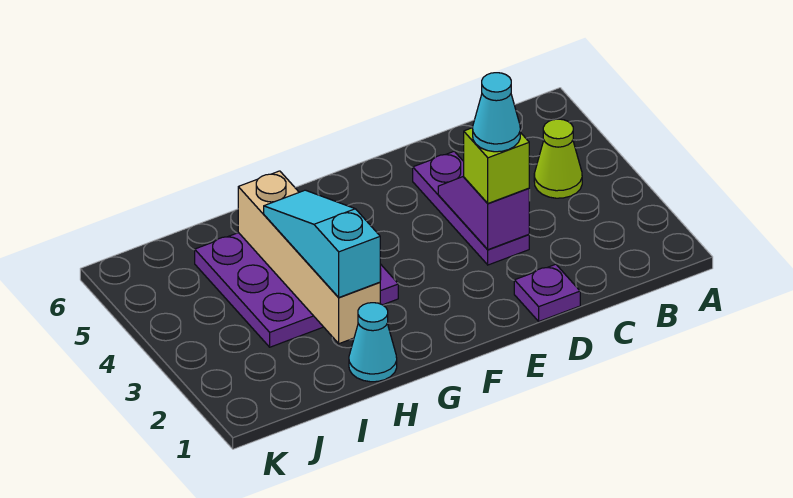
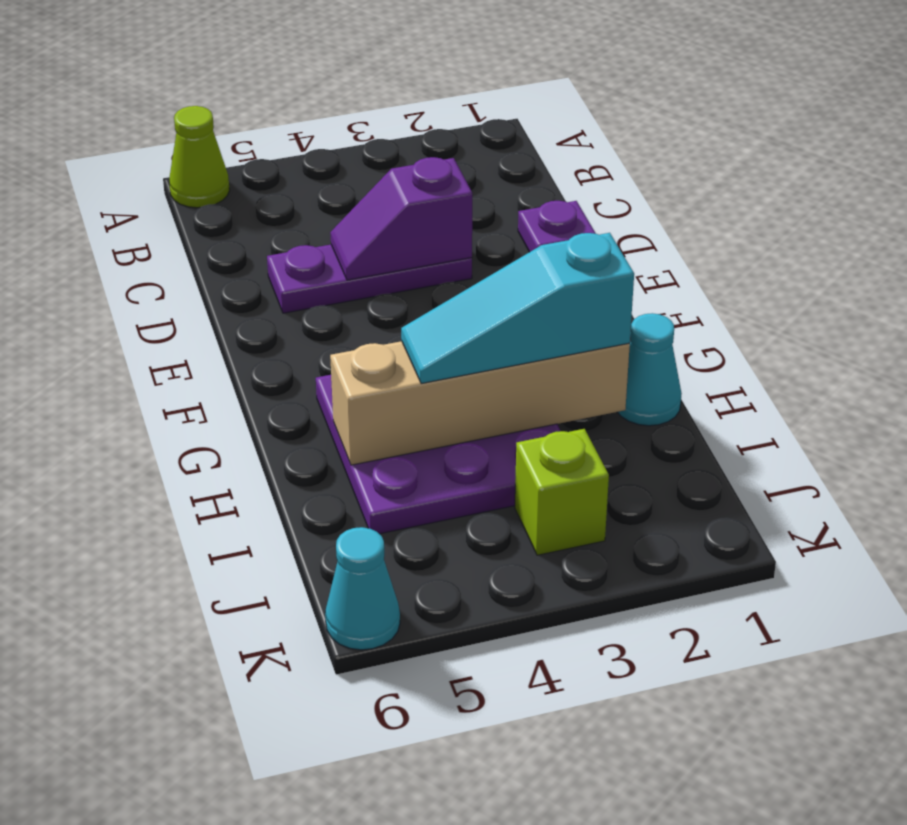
lime cone B4 level 1 -> lime cone A6 level 1
lime brick D3 level 3 -> lime brick J3 level 1
cyan cone D3 level 4 -> cyan cone K6 level 1

